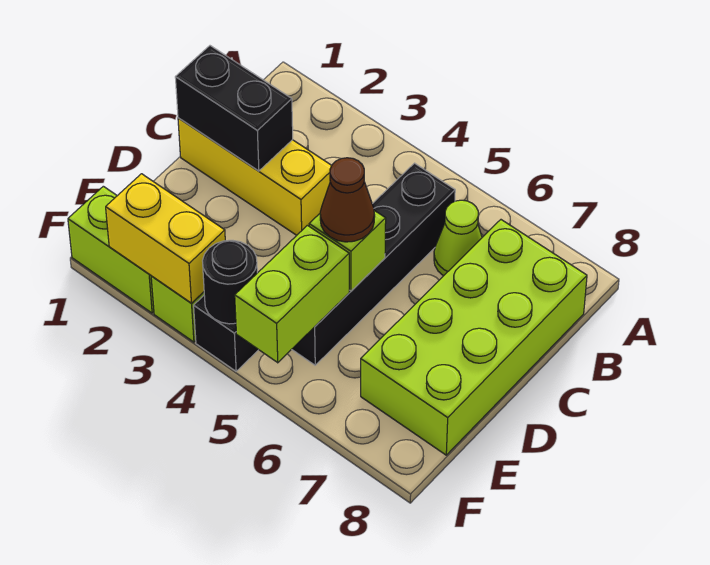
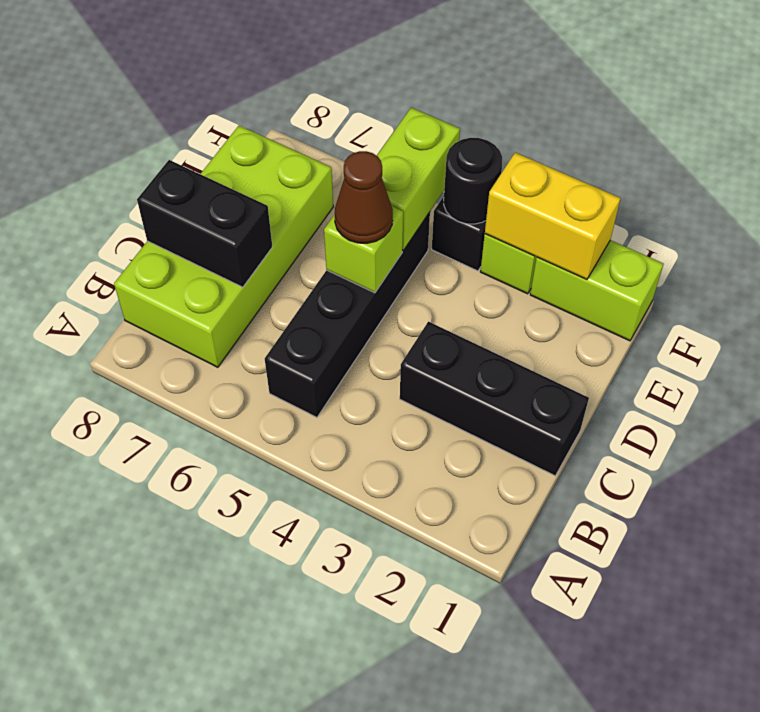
lime cone B6 level 1 -> none
yellow brick C1:C3 level 1 -> black brick C1:C3 level 1
black brick C1:C2 level 2 -> black brick C7:C8 level 2

